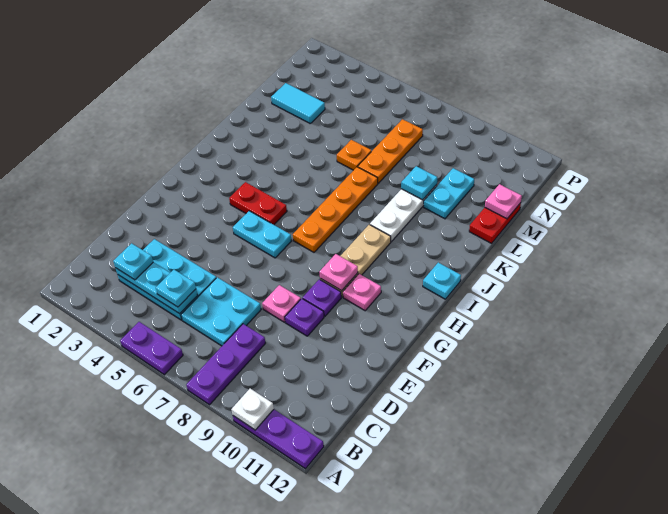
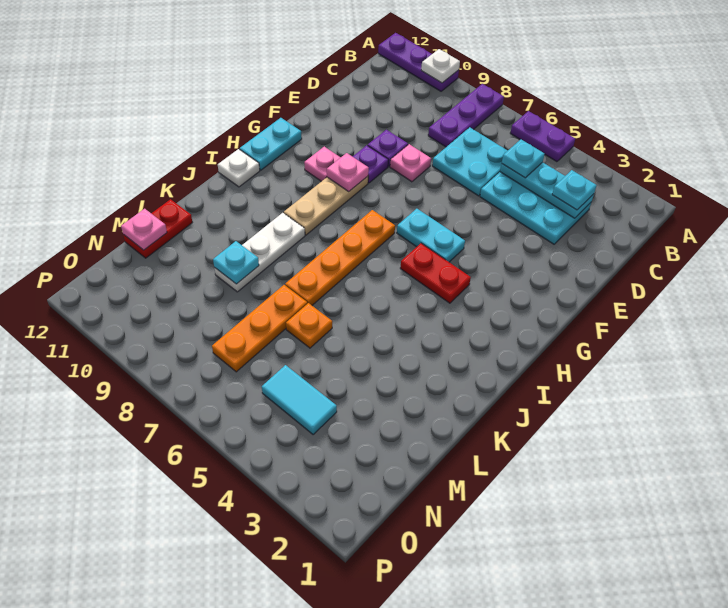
cyan plate I12 level 1 -> white plate I12 level 1
cyan plate L10:M10 level 1 -> cyan plate G12:H12 level 1
cyan tile M2:M3 level 1 -> cyan tile N4:N5 level 1

